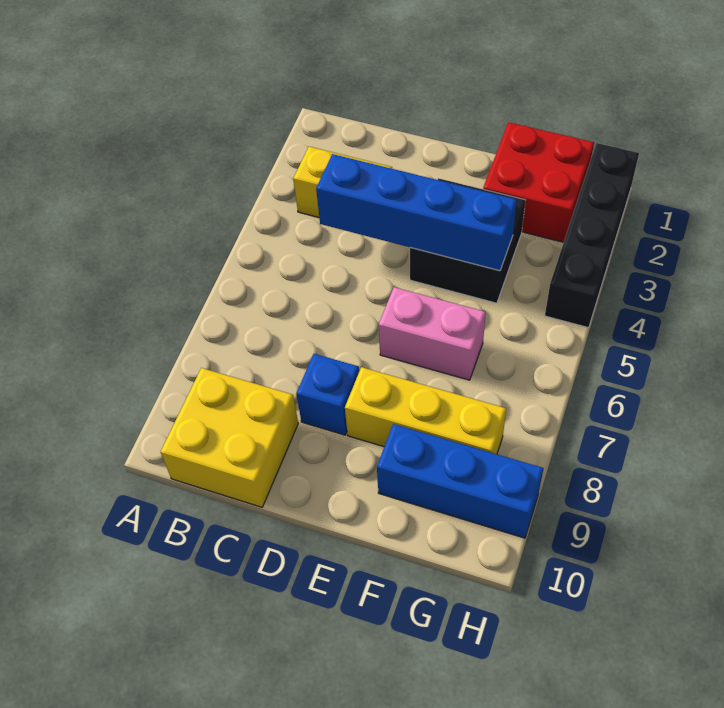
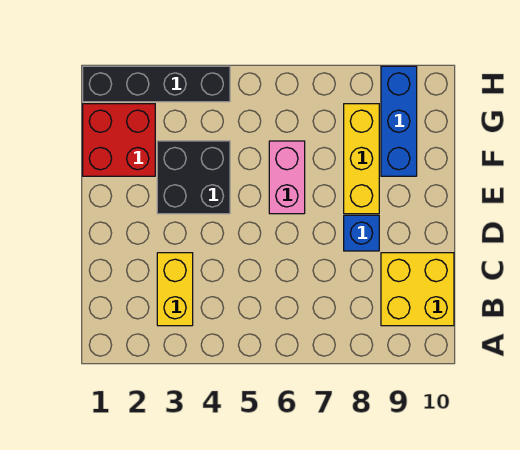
blue brick C4:F4 level 2 -> none

